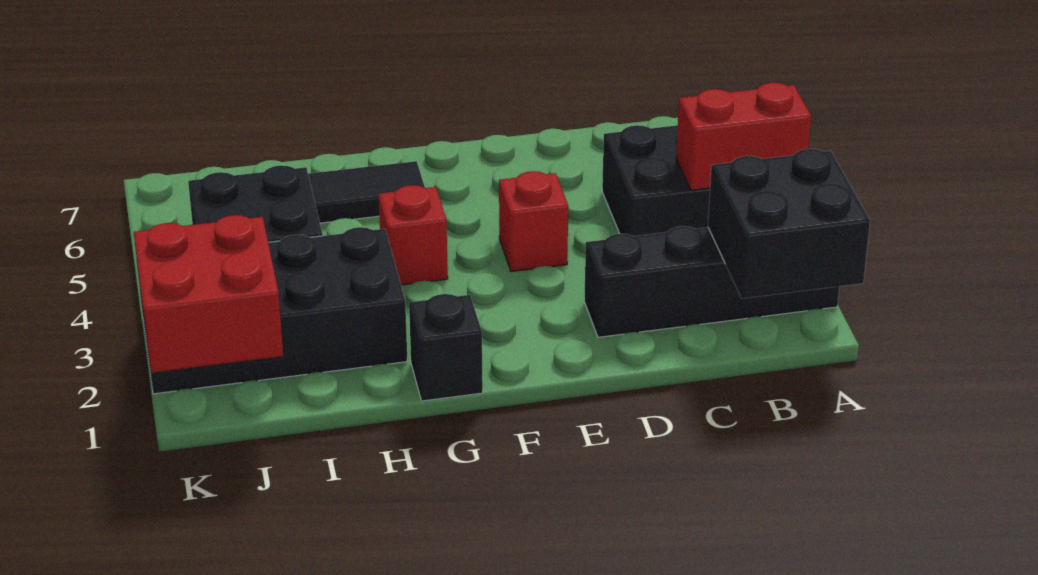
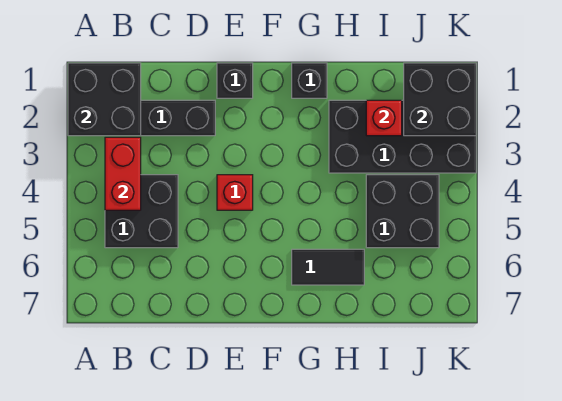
red brick A4:B4 level 2 -> red brick B3:B4 level 2
none -> black brick E1 level 1
red brick G4 level 1 -> red brick I2 level 2
red brick J1:K2 level 2 -> black brick J1:K2 level 2

